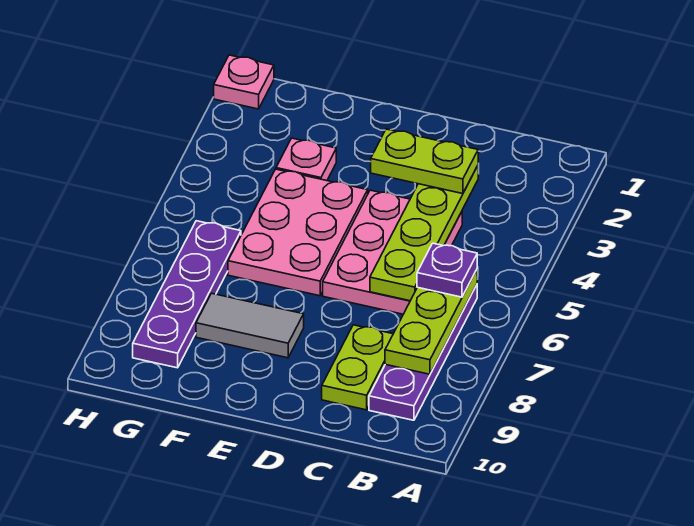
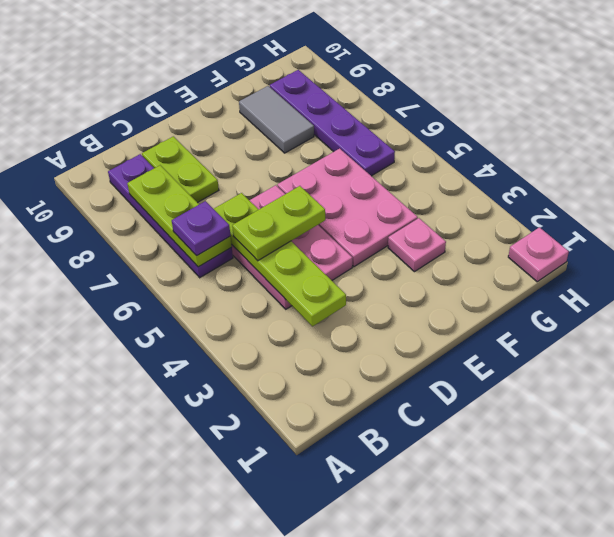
lime plate C3:D3 level 3 -> lime plate C5:D5 level 3
grey tile E8:F8 level 1 -> grey tile F8:F9 level 1

